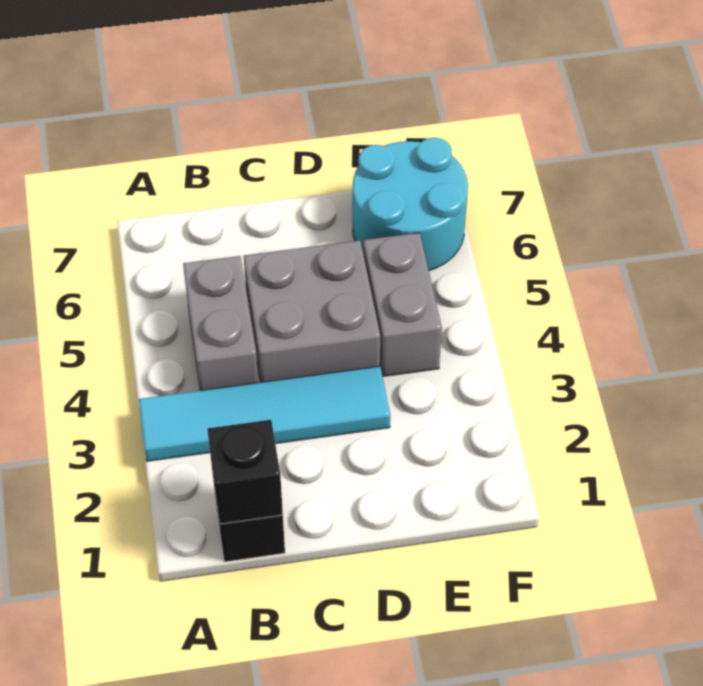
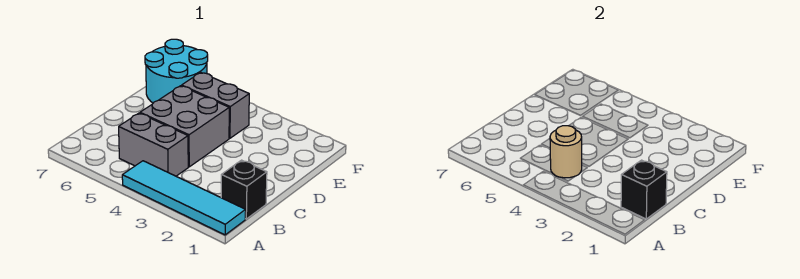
cyan tile A3:D3 level 1 -> cyan tile A1:A4 level 1
none -> tan round brick B4 level 2

